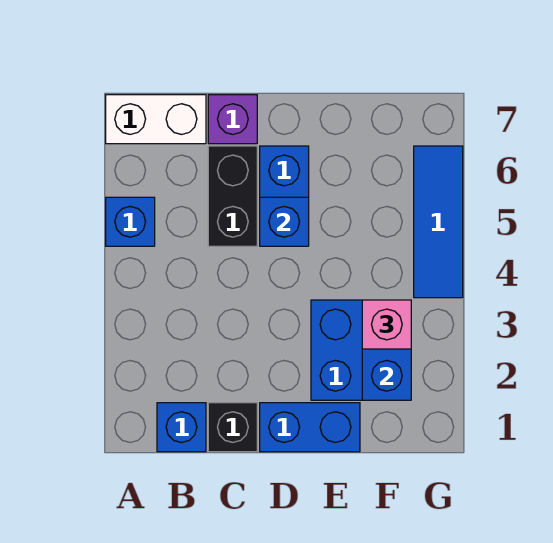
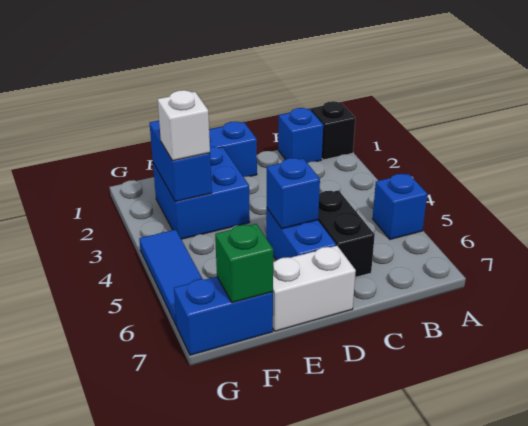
white brick A7:B7 level 1 -> white brick D7:E7 level 1
black brick C1 level 1 -> black brick A1 level 1
purple brick C7 level 1 -> none
pink brick F3 level 3 -> white brick F3 level 3
none -> blue brick F7:G7 level 1
none -> green brick F7 level 2

